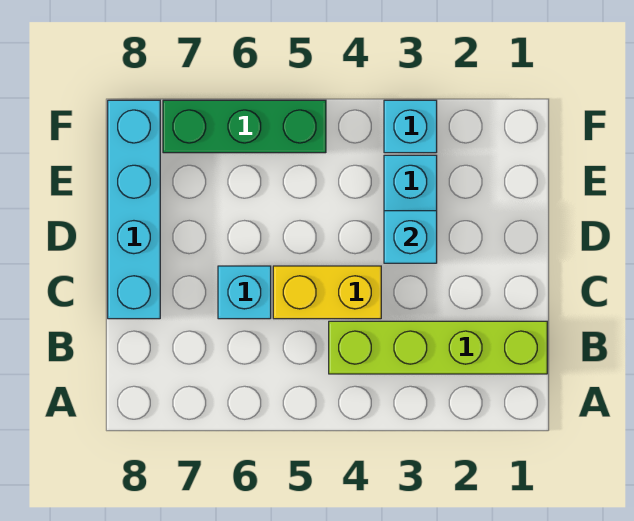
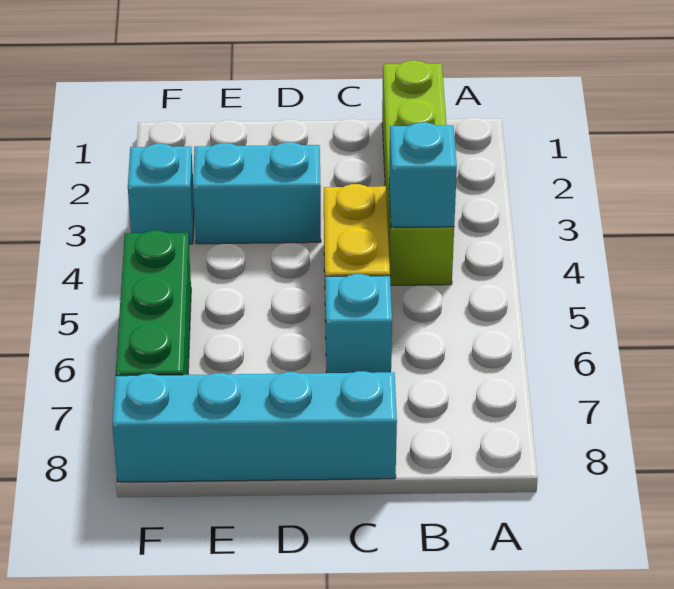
cyan brick D3 level 2 -> cyan brick B4 level 2

